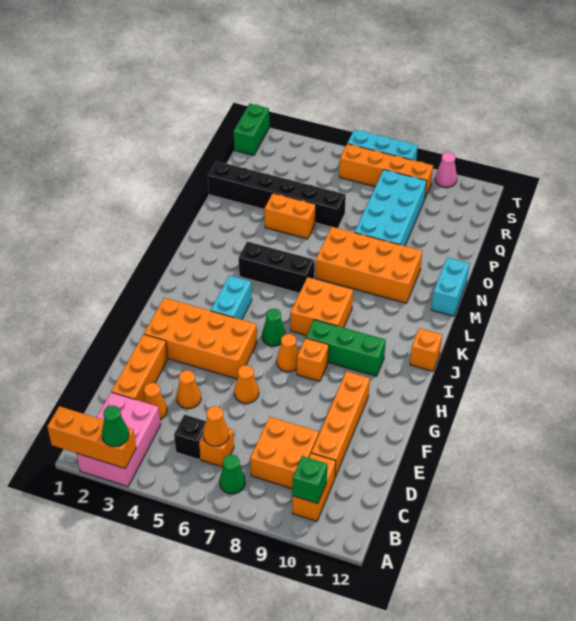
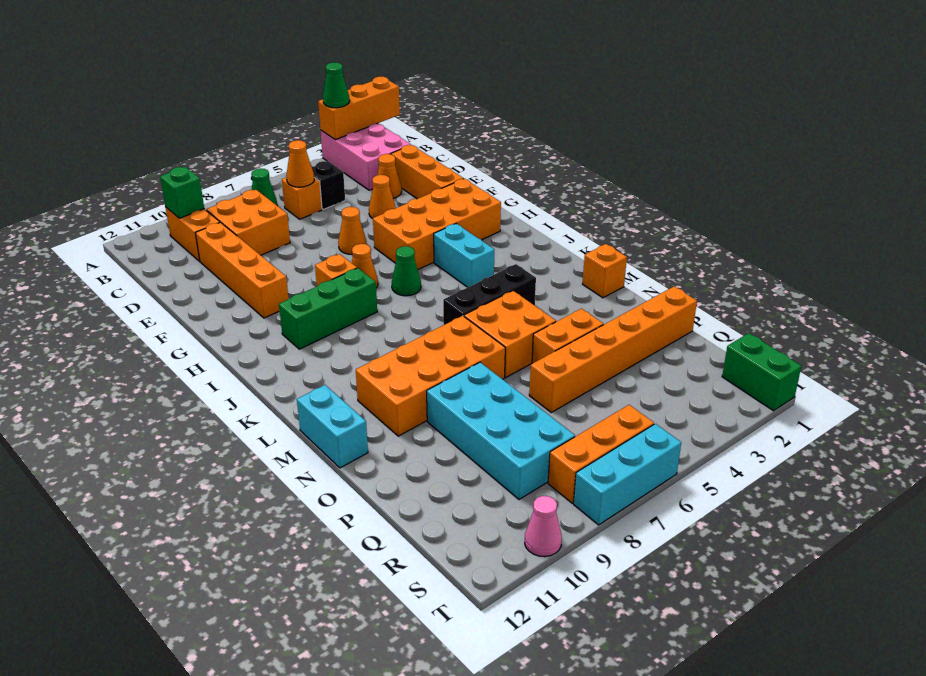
orange brick J7:K8 level 1 -> orange brick M5:N6 level 1
orange brick J12 level 1 -> orange brick M1 level 1
black brick P1:P6 level 1 -> orange brick P1:P6 level 1
orange brick S6:S9 level 1 -> orange brick S6:S8 level 1

